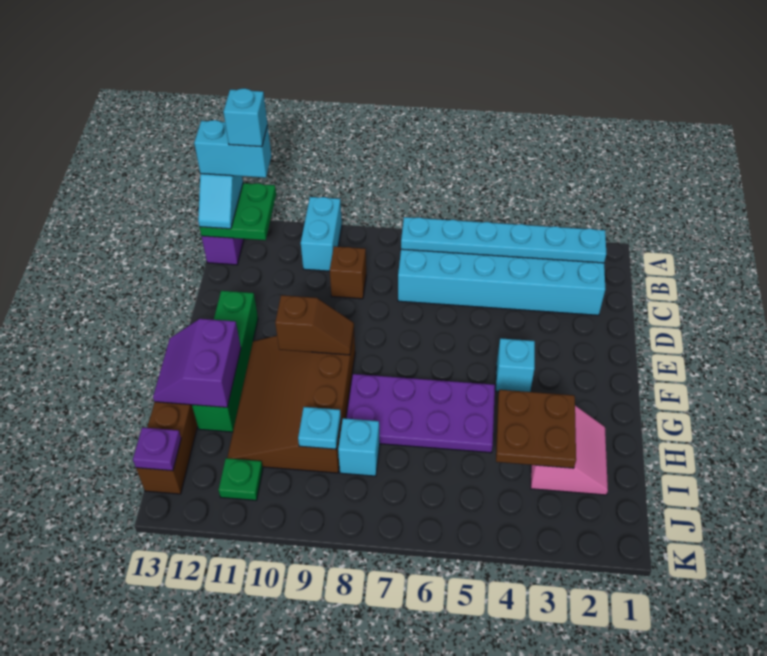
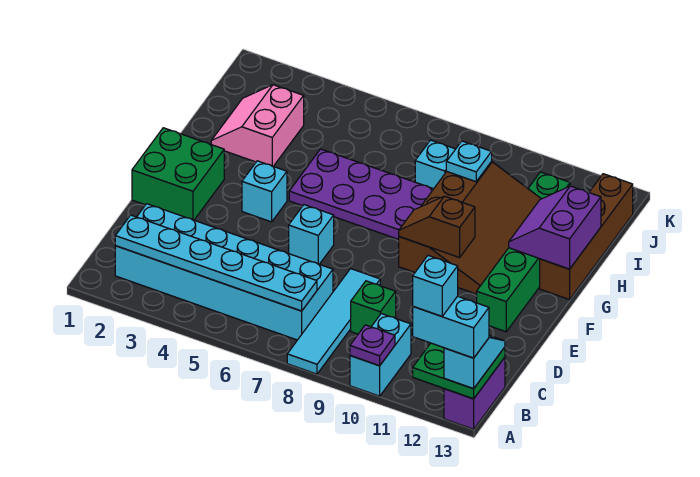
none -> cyan tile A8:D8 level 1
brown brick C9 level 1 -> green brick C9 level 1
none -> green brick E1:F2 level 1
none -> cyan brick E6 level 1
purple slope G12:H13 level 2 top 12 -> purple slope G12:H13 level 2 top 13
brown plate H3:I4 level 2 -> none
purple plate J13 level 2 -> purple plate A10 level 2

